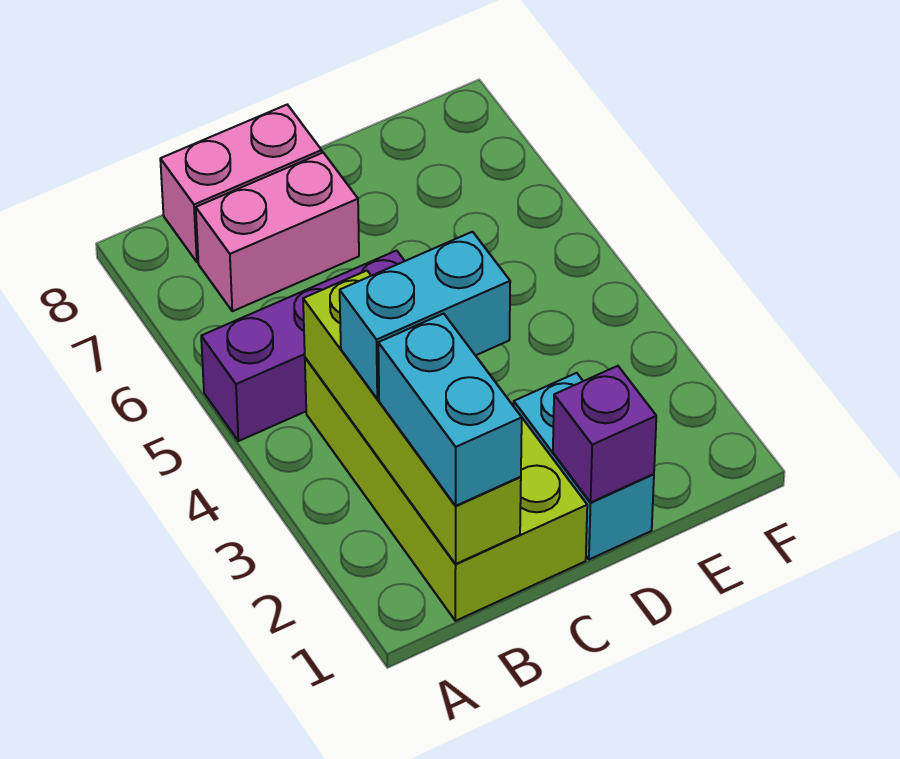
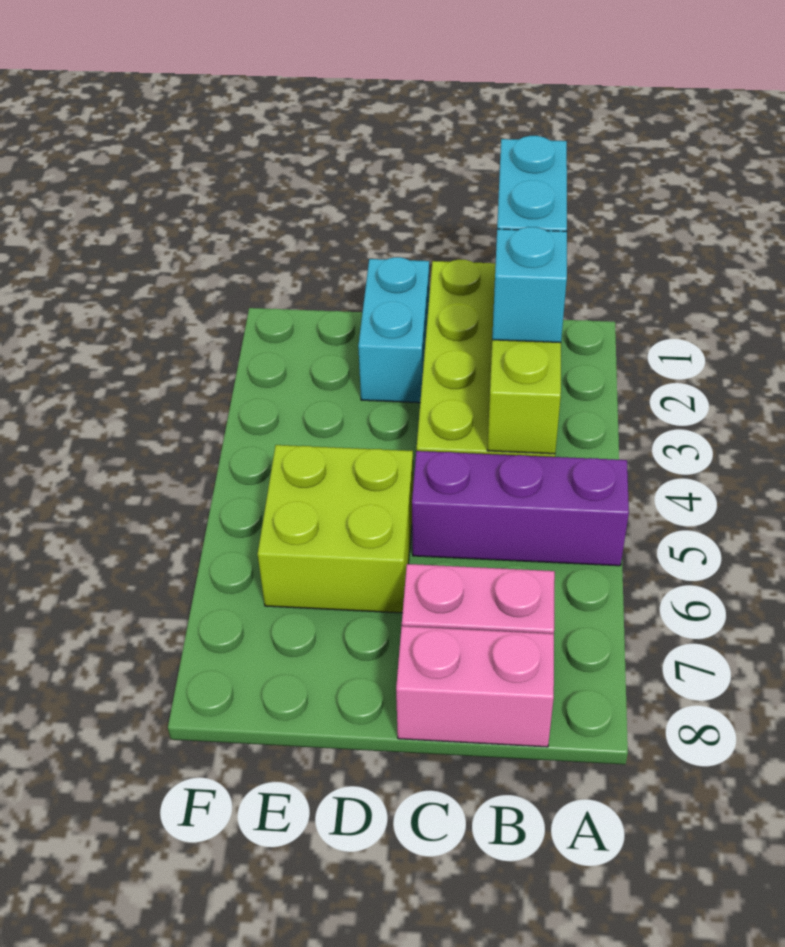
cyan brick B3:C3 level 3 -> cyan brick B3 level 3
purple brick D1 level 2 -> none
none -> lime brick D5:E6 level 1

